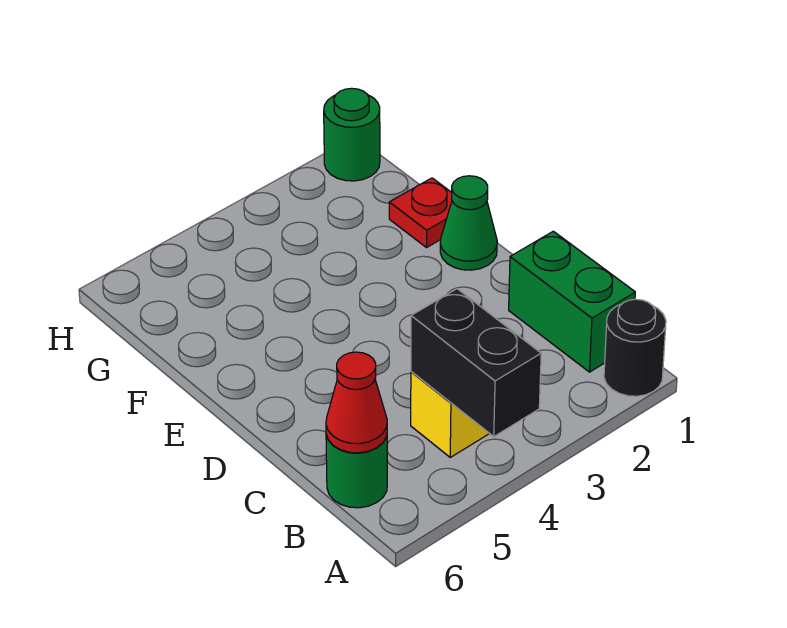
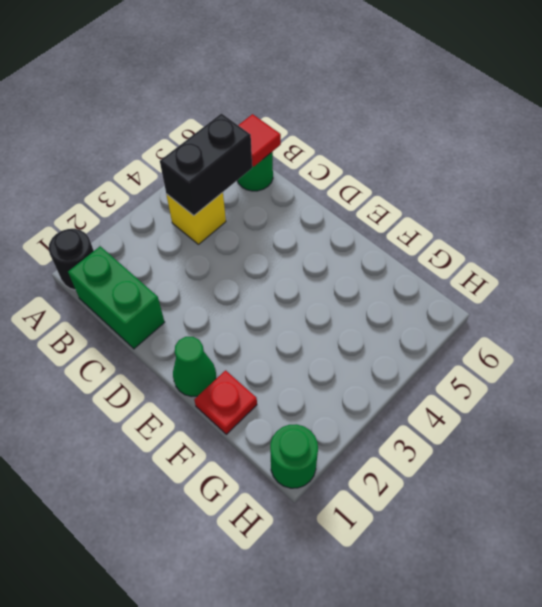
black brick A4:B4 level 2 -> black brick B4:B5 level 2
red cone B6 level 2 -> red tile B6 level 2

